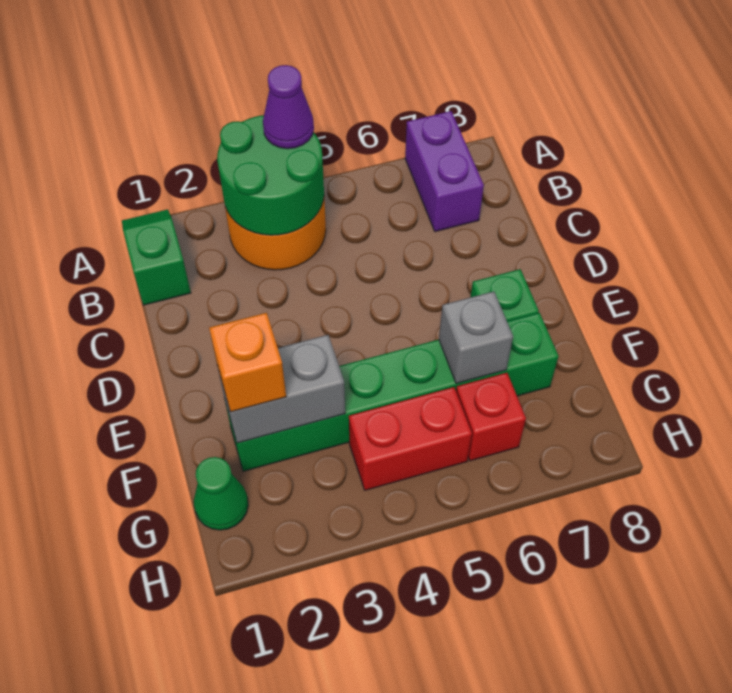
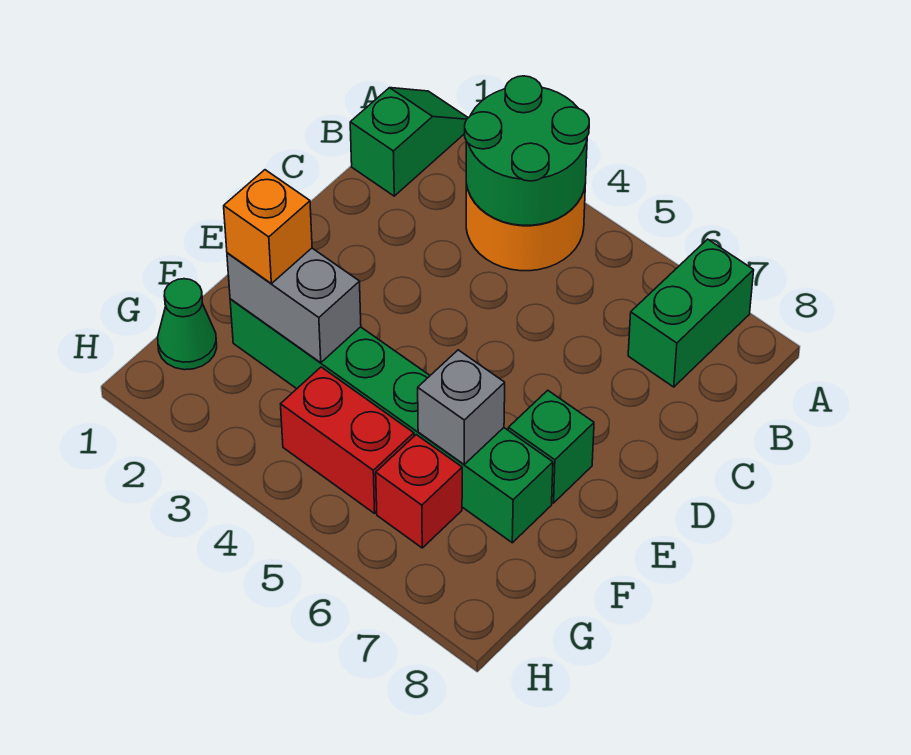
purple cone A4 level 3 -> none
purple brick A7:B7 level 1 -> green brick A7:B7 level 1

